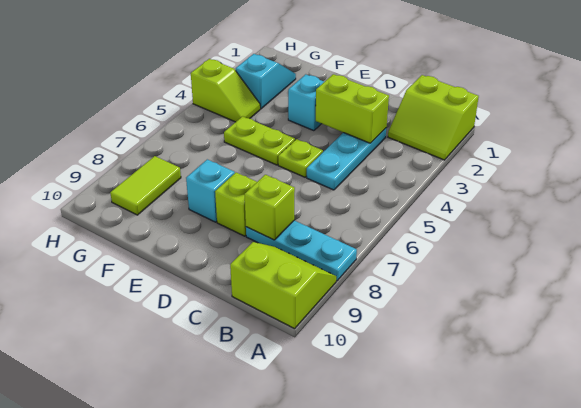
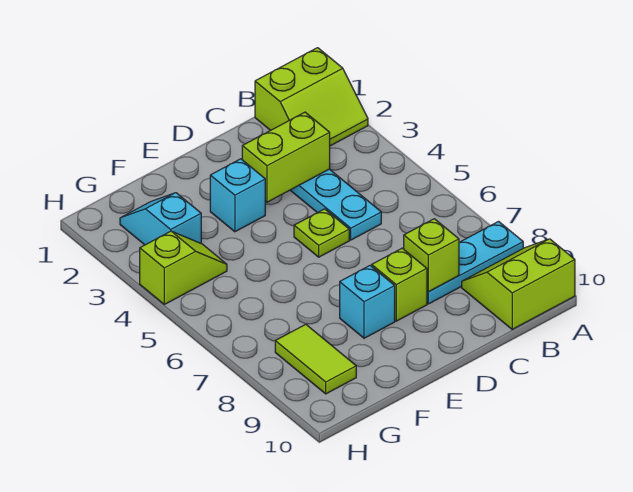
lime plate E5:F5 level 1 -> none

